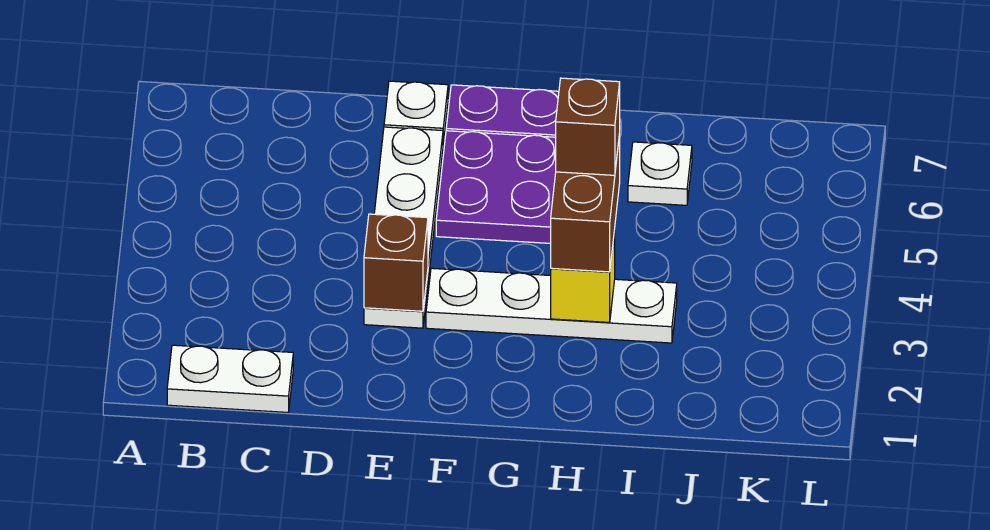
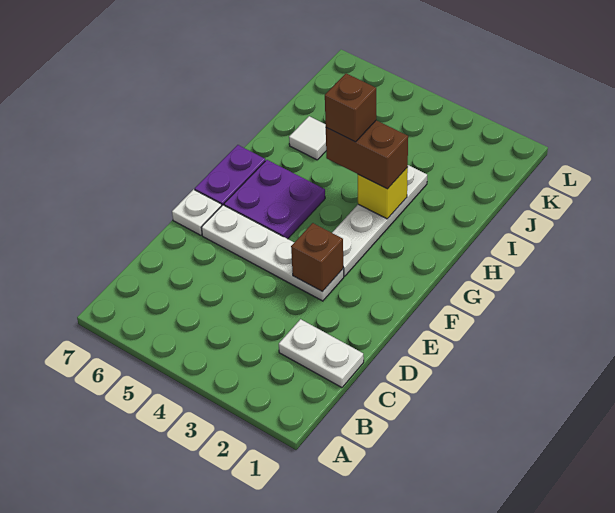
white plate B1:C1 level 1 -> white plate C1:C2 level 1
white plate I6 level 1 -> white tile I6 level 1

